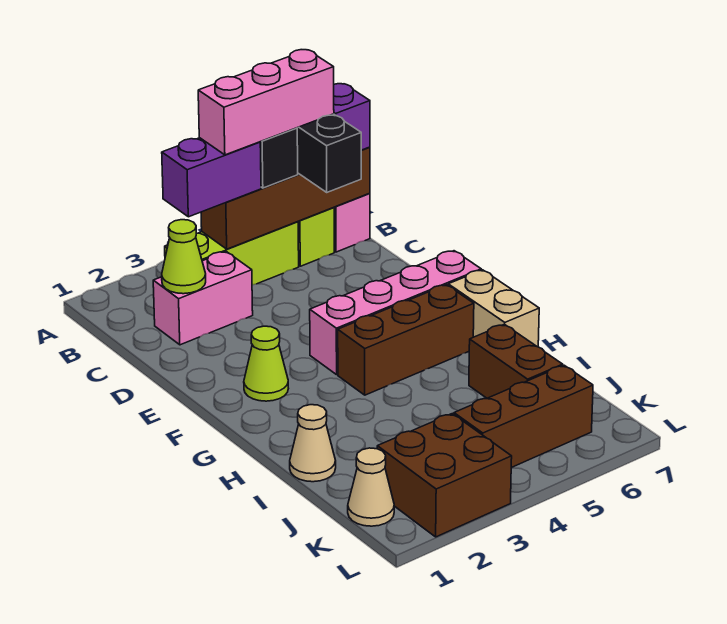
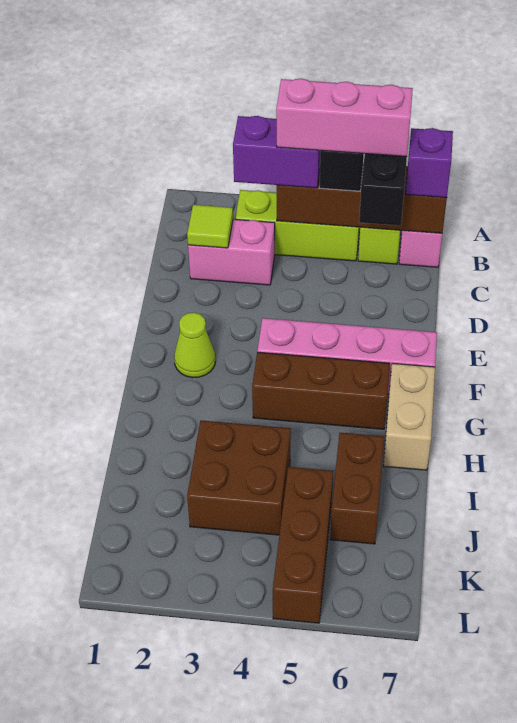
lime cone C2 level 2 -> lime tile C2 level 2
tan cone I1 level 1 -> none
tan cone K1 level 1 -> none
brown brick K2:L3 level 1 -> brown brick I3:J4 level 1
brown brick K4:K6 level 1 -> brown brick J5:L5 level 1

